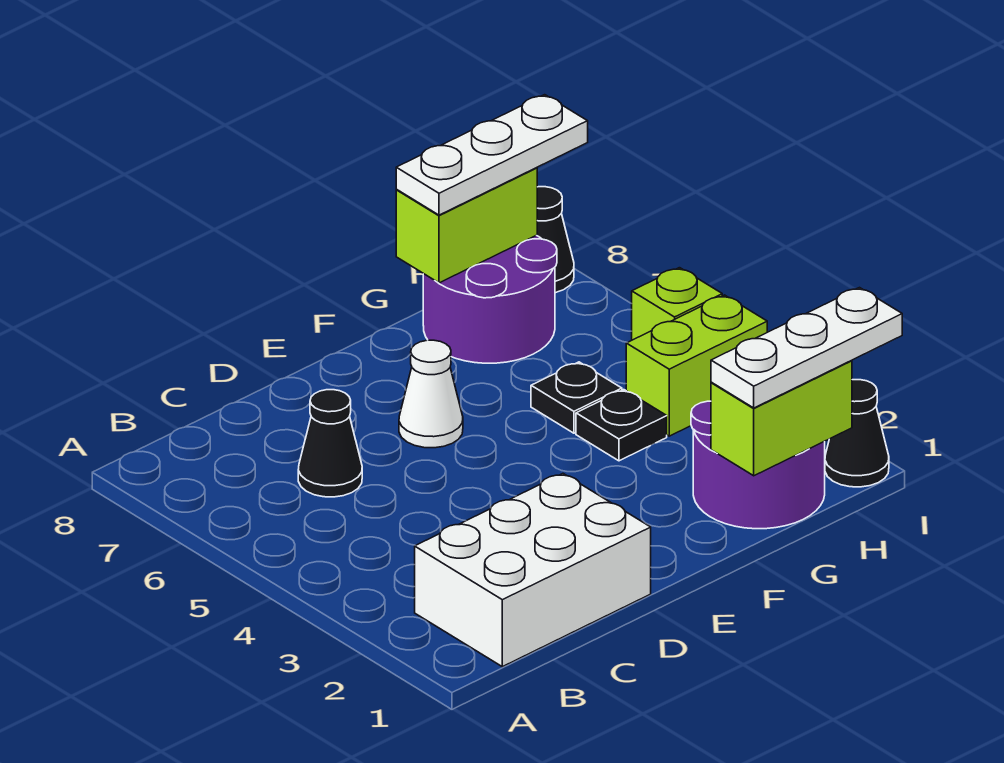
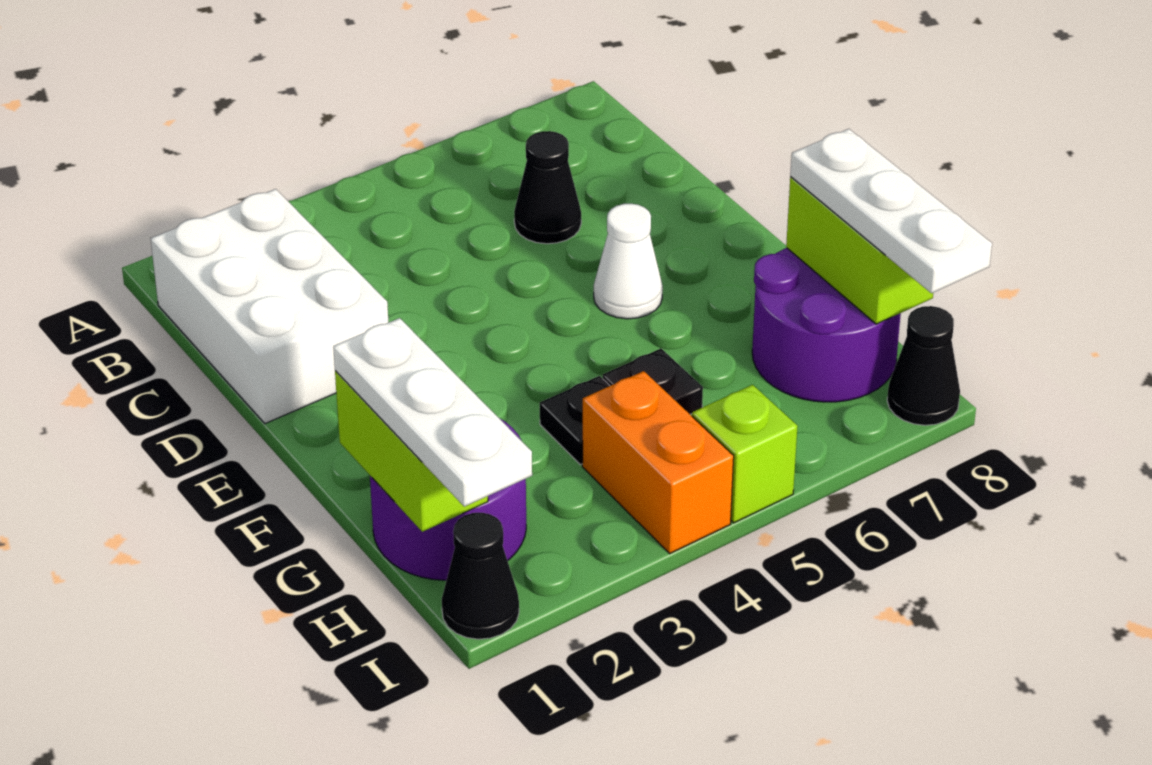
lime brick H4:I4 level 1 -> orange brick H4:I4 level 1

